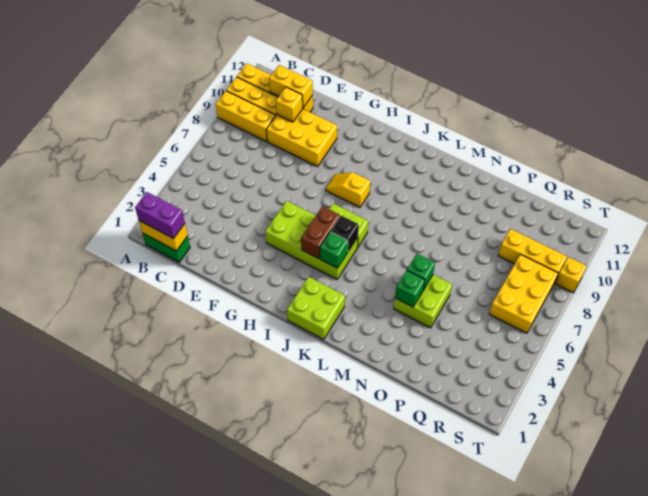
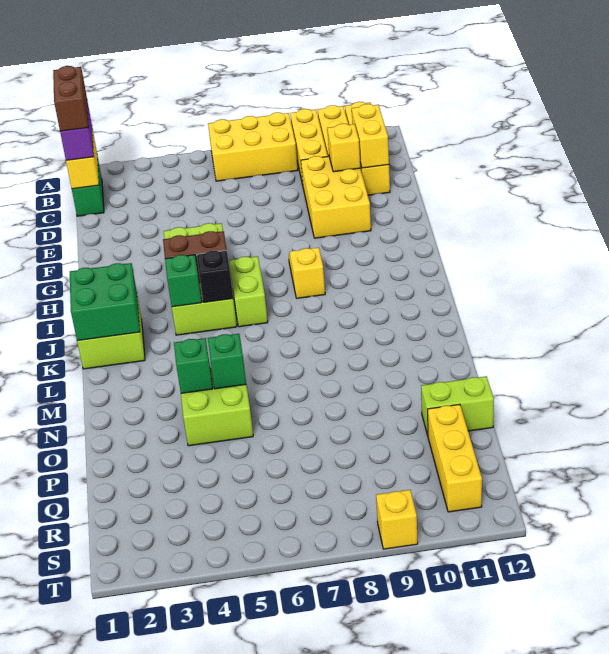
none -> brown brick B1:C1 level 4
none -> green brick J1:K2 level 2
none -> lime brick P11:P12 level 1
yellow brick Q9:S9 level 1 -> yellow brick Q11:S11 level 1
yellow brick R6:S8 level 1 -> yellow brick A6:B8 level 1

